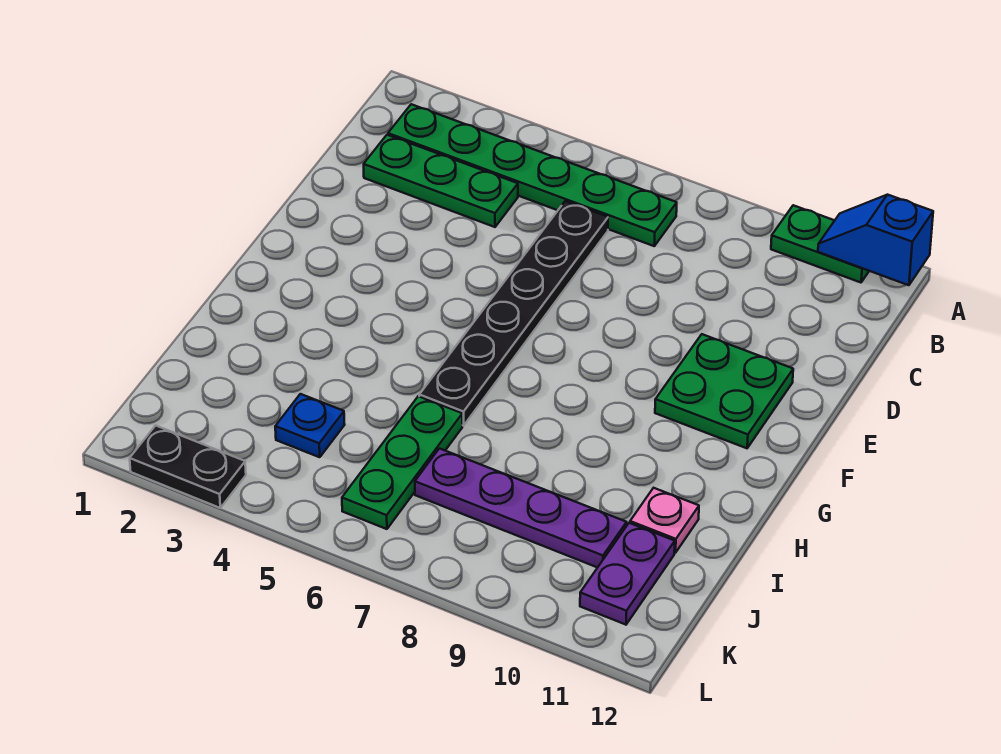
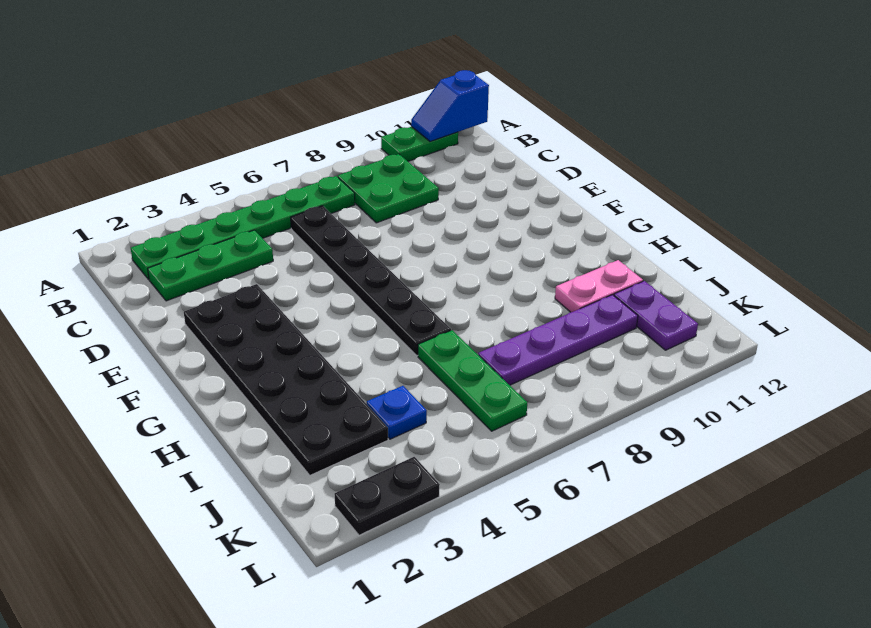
none -> black plate E2:J3 level 1
green plate E10:F11 level 1 -> green plate B8:C9 level 1
pink plate I11 level 1 -> pink plate I10:I11 level 1

